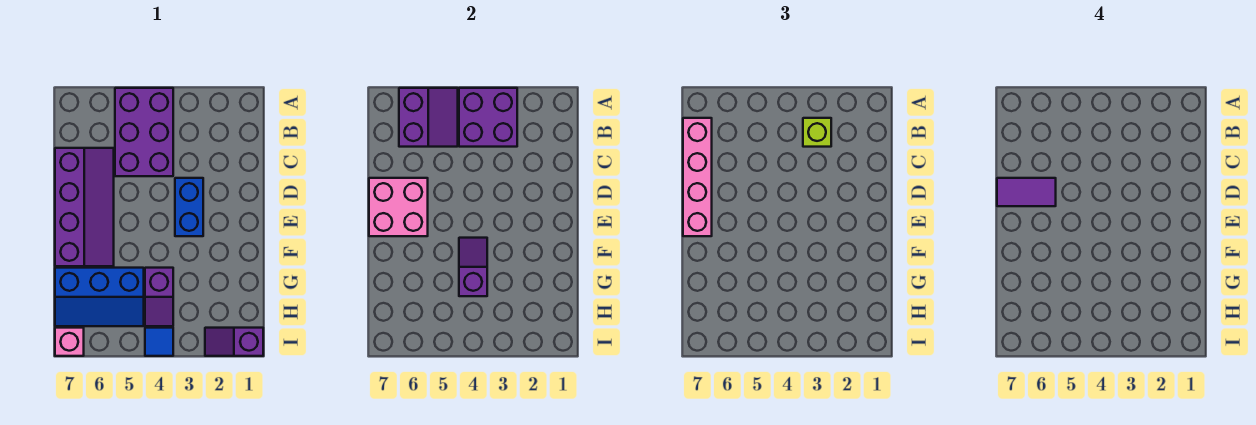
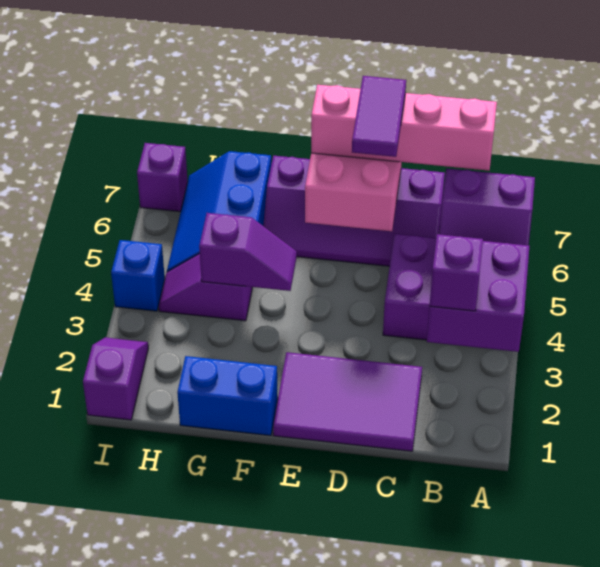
lime brick B3 level 3 -> purple brick B3 level 3
none -> purple tile C1:E2 level 1
blue brick D3:E3 level 1 -> blue brick F1:G1 level 1
blue tile I4 level 1 -> blue brick I4 level 1
pink brick I7 level 1 -> purple brick I7 level 1

